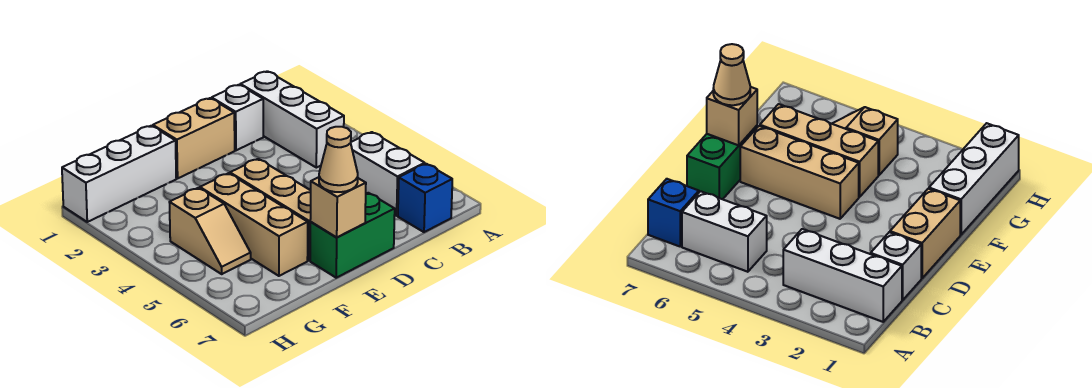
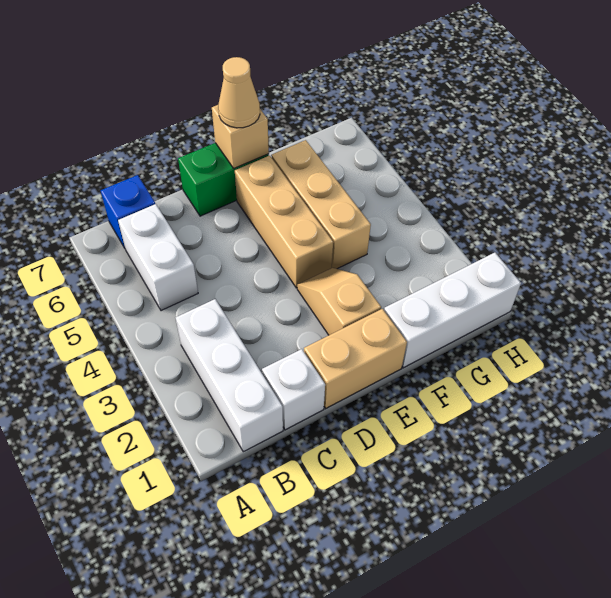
tan slope G4:G5 level 1 top 4 -> tan slope E2:E3 level 1 top 2

